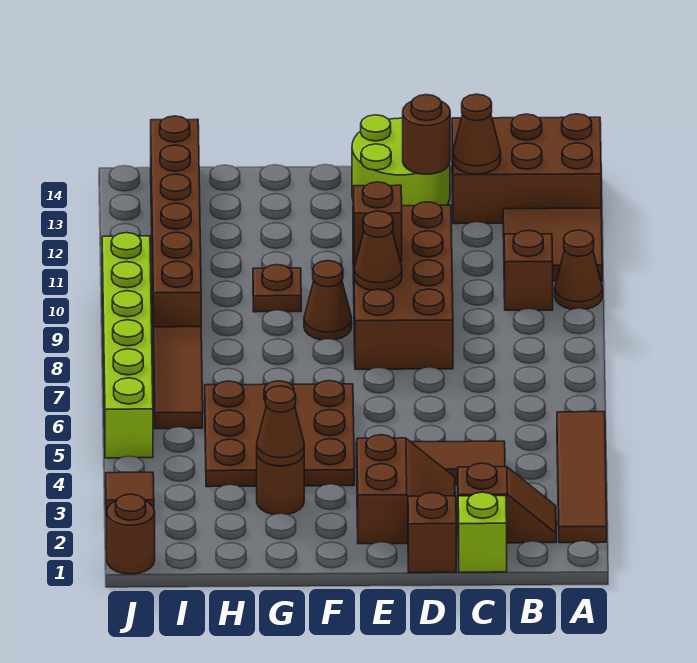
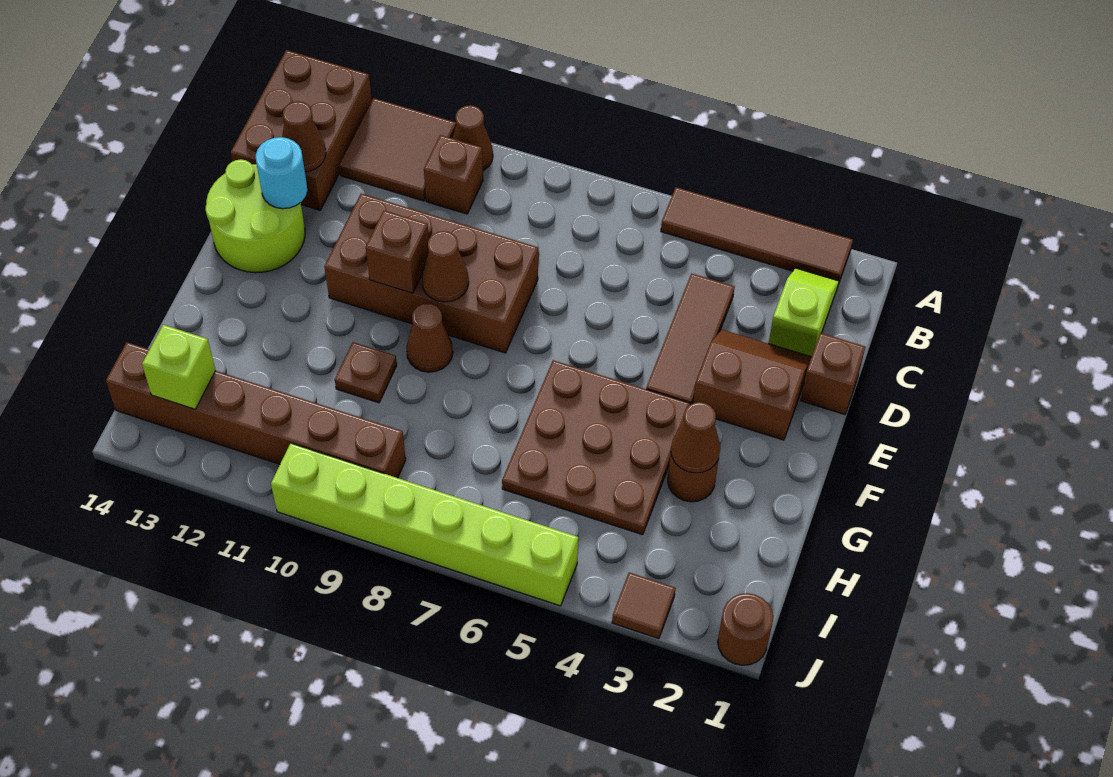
brown slope B2:C2 level 1 top C -> lime slope B2:C2 level 1 top C
lime brick C1 level 1 -> lime brick I13 level 2
brown round brick D13 level 2 -> cyan round brick D13 level 2
brown tile I6:I8 level 1 -> none

